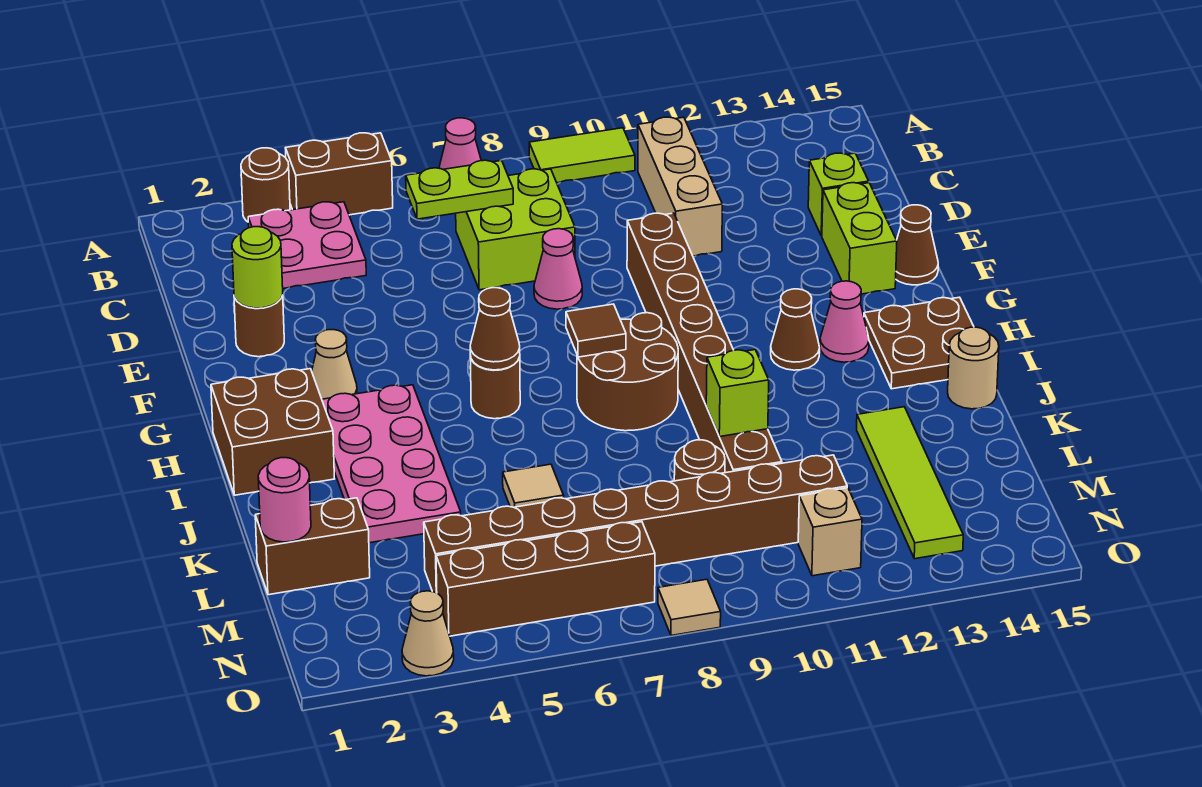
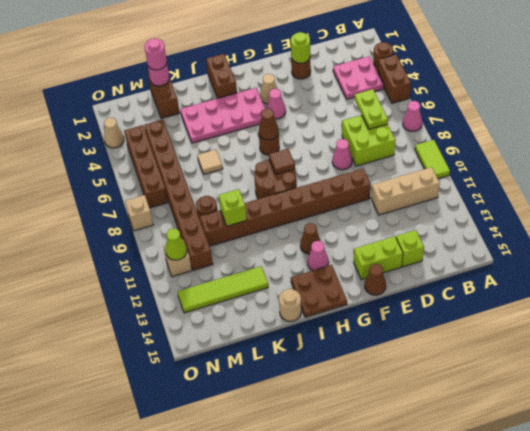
none -> pink cone G4 level 1
brown brick H1:I2 level 1 -> brown brick I1:I2 level 1
none -> pink round brick L1 level 3
none -> lime cone N11 level 2
tan tile O8 level 1 -> tan brick O8 level 1

